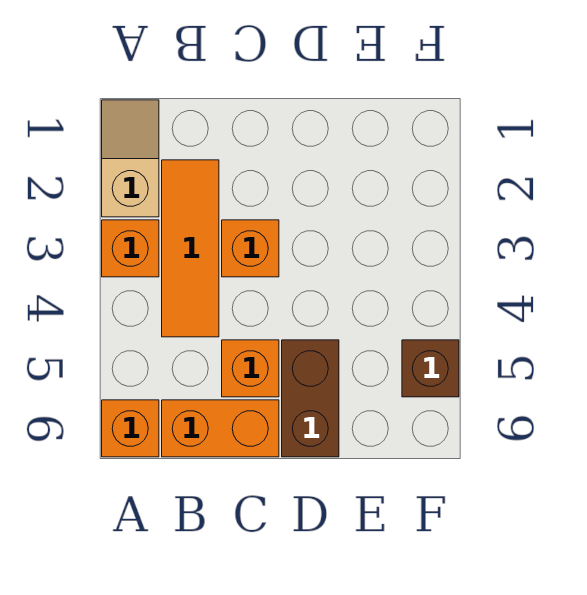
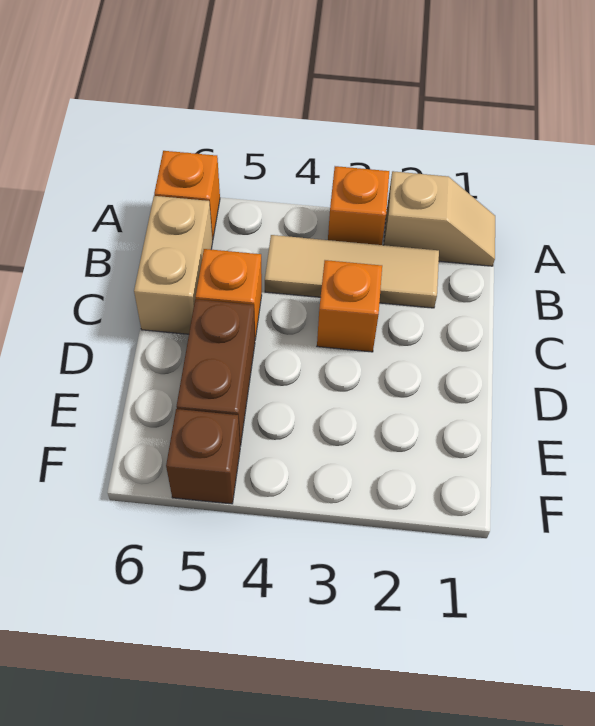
orange tile B2:B4 level 1 -> tan tile B2:B4 level 1
orange brick B6:C6 level 1 -> tan brick B6:C6 level 1
brown brick D5:D6 level 1 -> brown brick D5:E5 level 1

